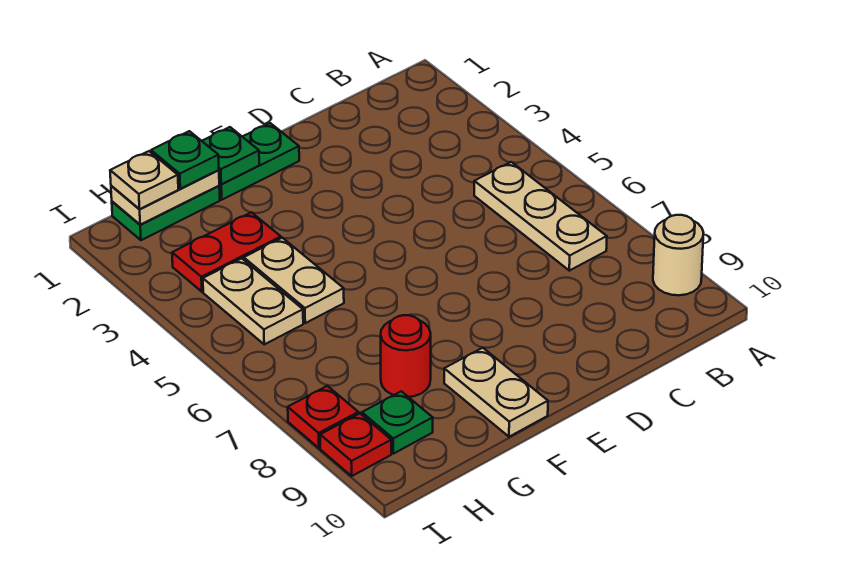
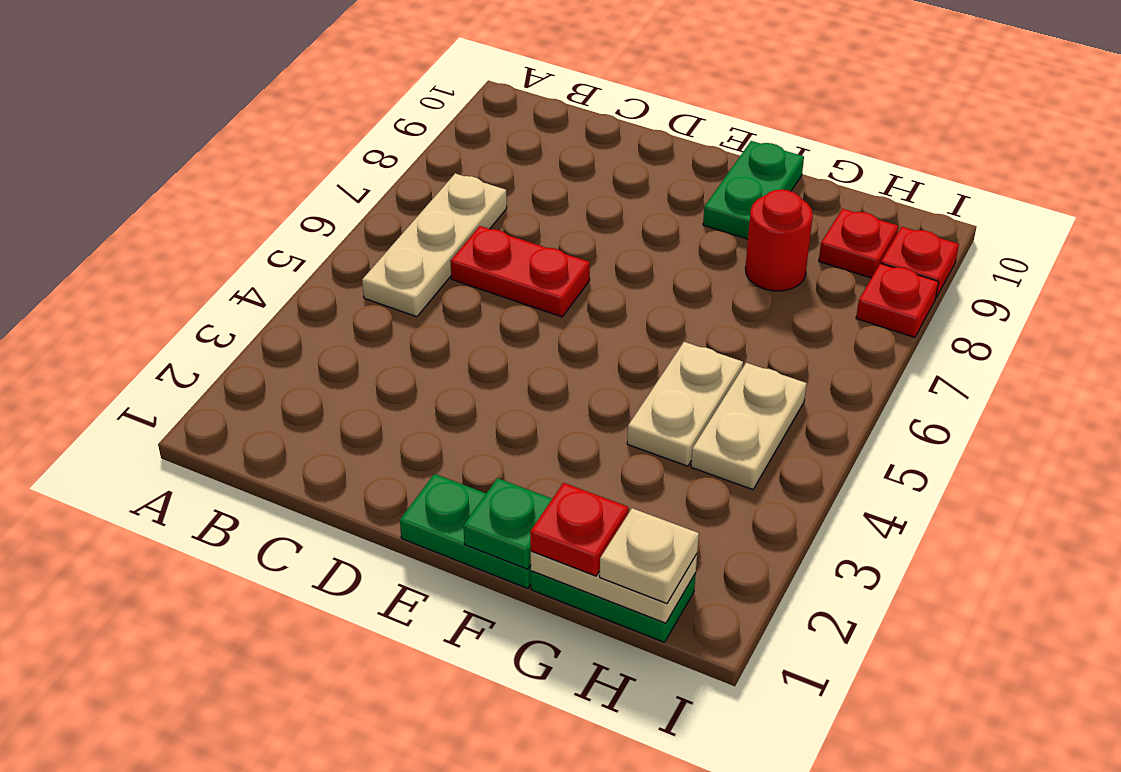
tan round brick A9 level 1 -> none
tan plate F9:F10 level 1 -> green plate F9:F10 level 1
green plate G1 level 3 -> red plate G1 level 3
red plate G3:H3 level 1 -> red plate C6:D6 level 1
green plate H9 level 1 -> red plate H9 level 1

